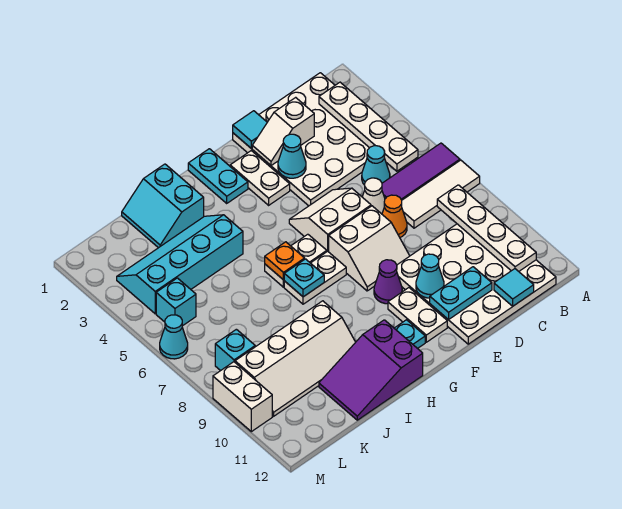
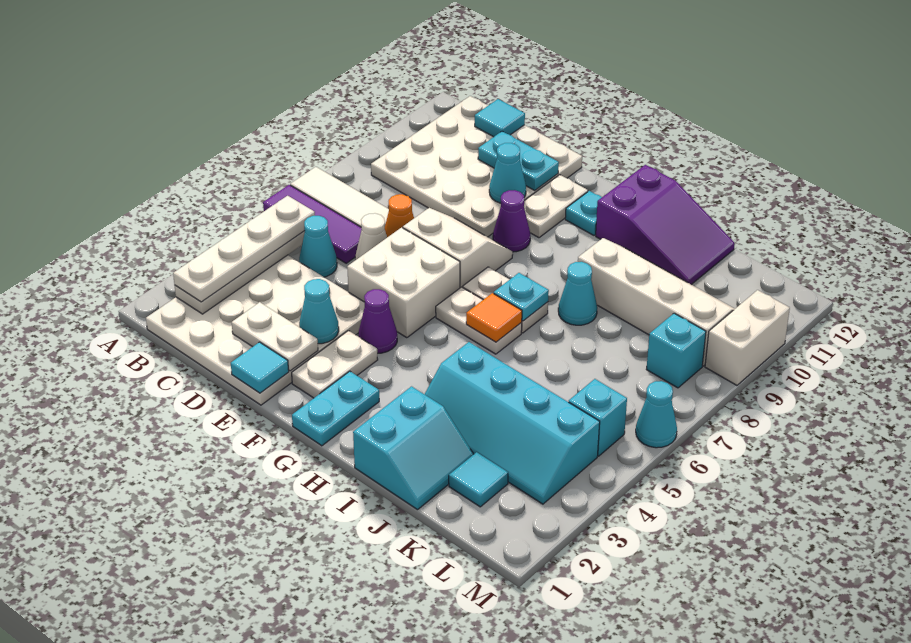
white plate B8:B11 level 2 -> white plate B2:B5 level 3
white slope D2:E2 level 2 top D -> white plate D2:E2 level 2
white slope E5:F6 level 1 top 6 -> white brick E5:F6 level 1
none -> purple cone F4 level 1
orange plate H6 level 2 -> orange tile H6 level 2
none -> cyan cone I8 level 1
none -> cyan tile K2 level 1

